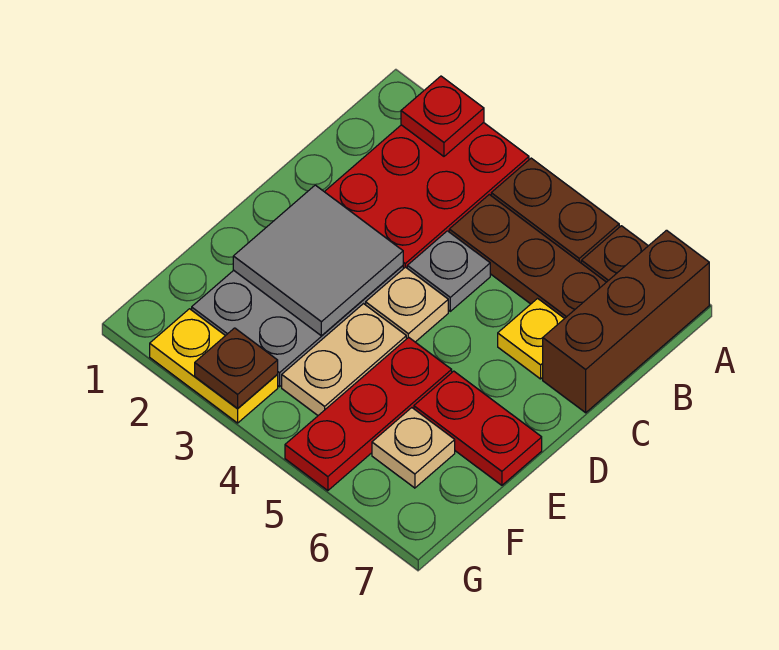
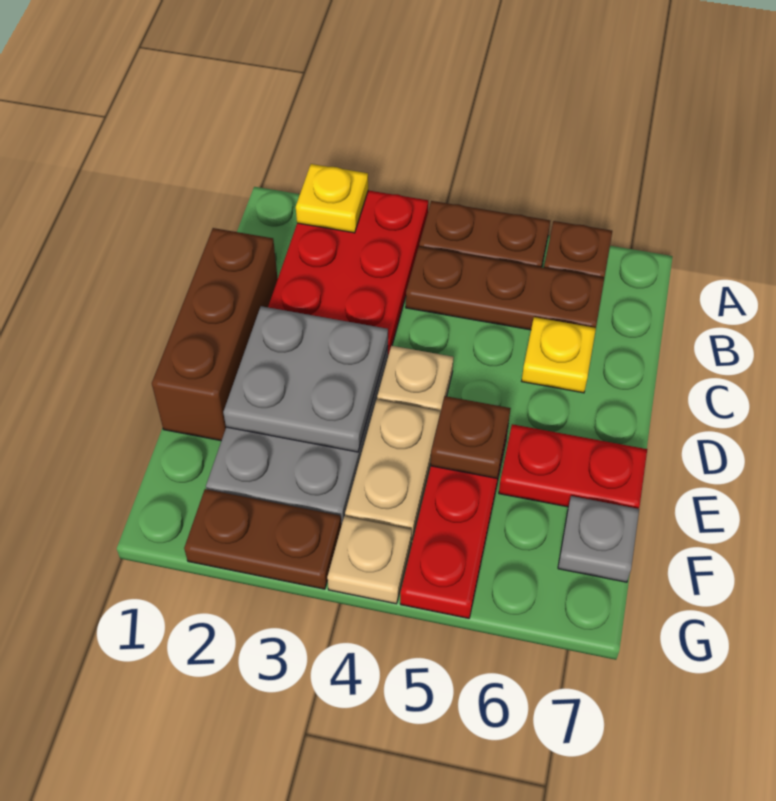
red plate A2 level 2 -> yellow plate A2 level 2
brown brick A7:C7 level 1 -> brown brick C1:E1 level 1
grey plate C4 level 1 -> grey plate F7 level 1
grey tile D2:E3 level 2 -> grey plate D2:E3 level 2
tan plate F6 level 1 -> tan plate G4 level 1
yellow plate G2:G3 level 1 -> brown plate G2:G3 level 1
brown plate G3 level 2 -> brown plate E5 level 2

